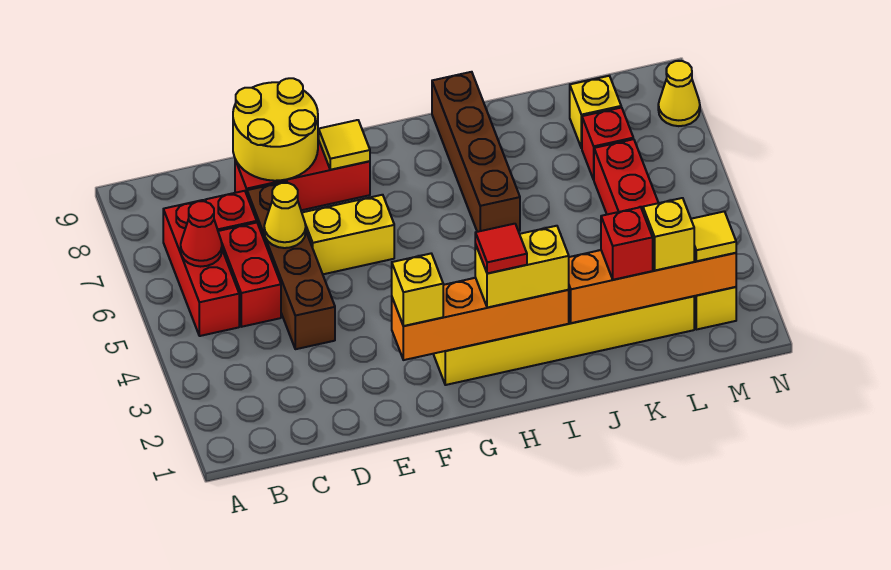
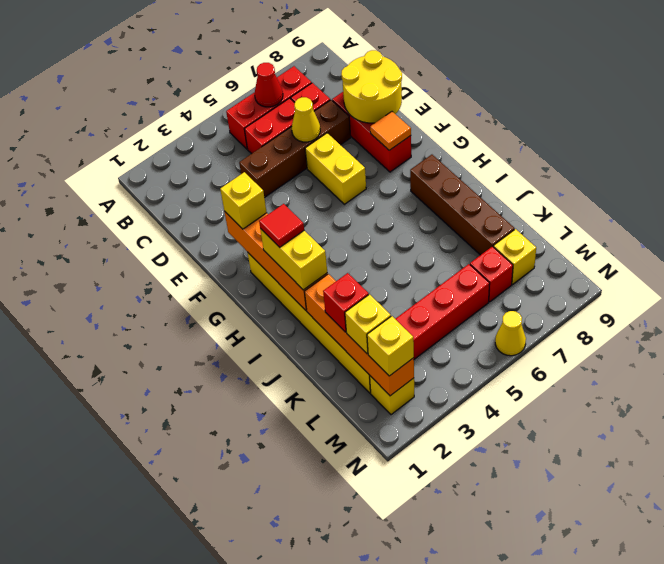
yellow tile F8 level 2 -> orange tile F8 level 2
brown brick I6:I9 level 1 -> brown brick H8:K8 level 1
yellow tile M2 level 3 -> yellow brick M2 level 3
yellow cone N8 level 1 -> yellow cone N6 level 1

